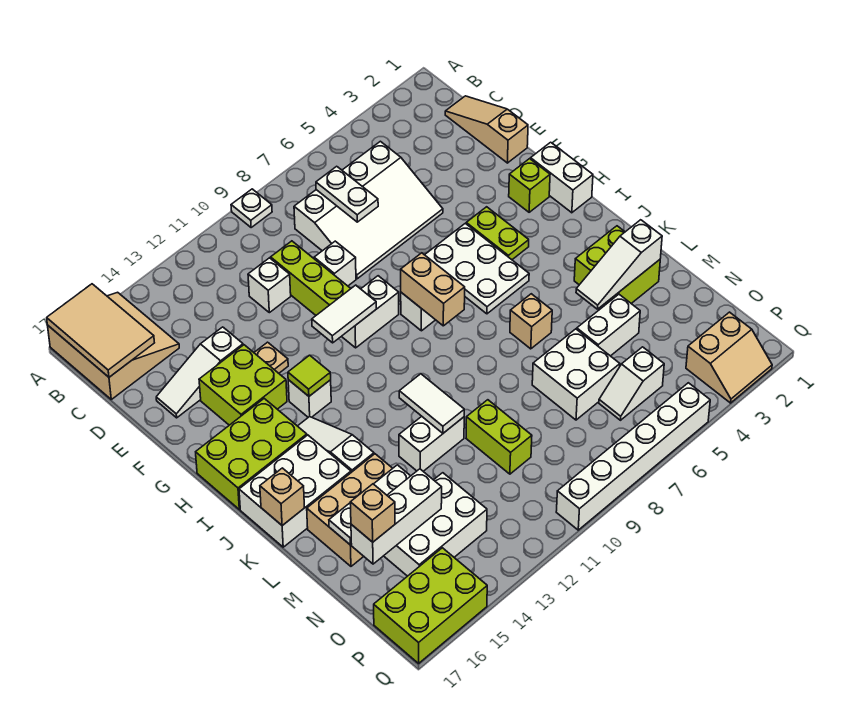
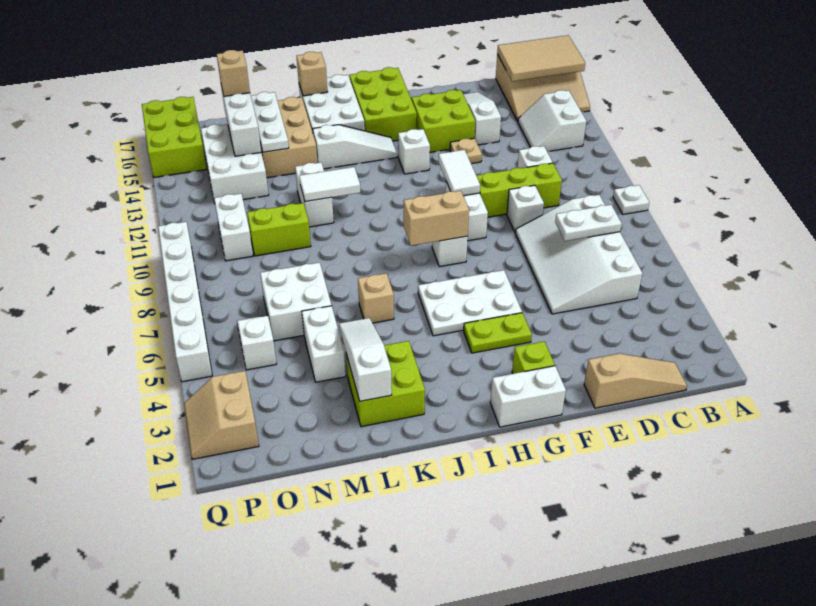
none -> white slope B13:C14 level 1 top B
lime tile H13 level 2 -> none
none -> white brick O10:O11 level 1

